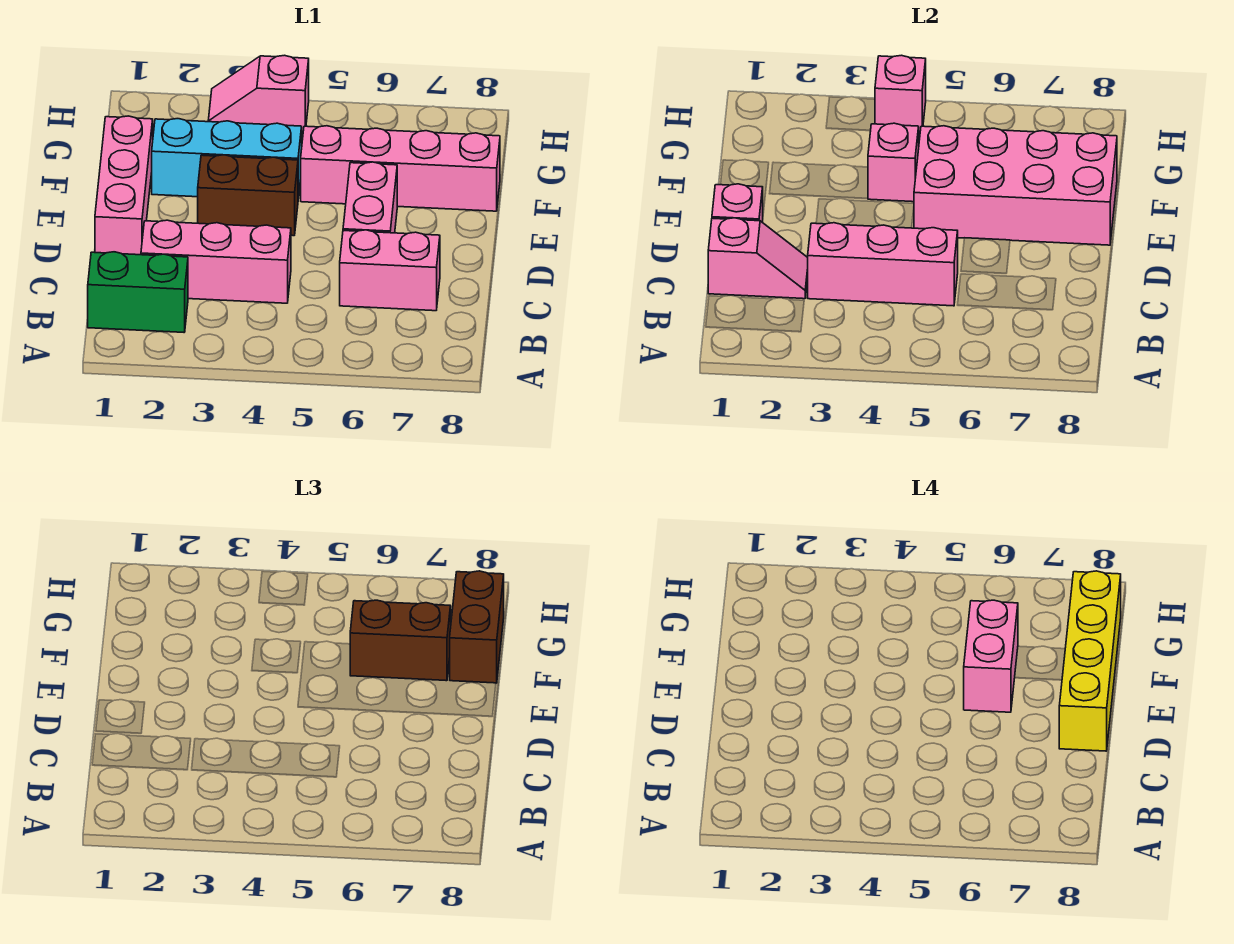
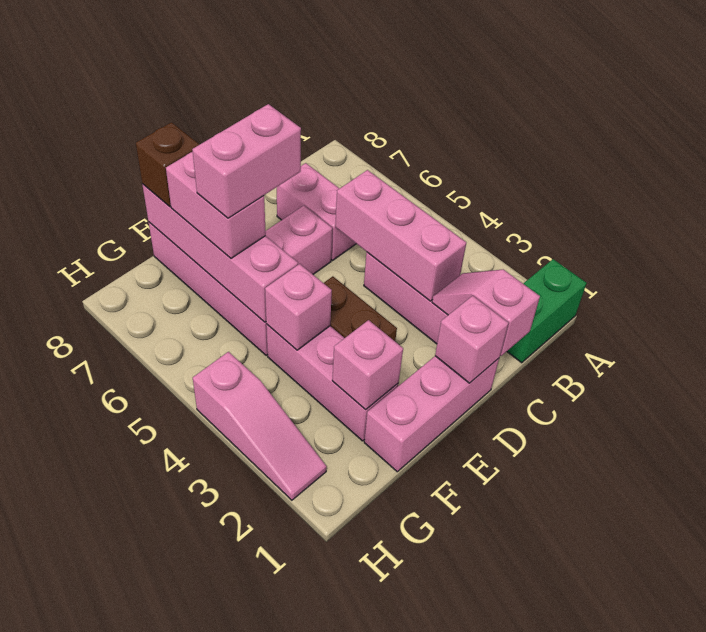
green brick B1:B2 level 1 -> green brick A1:B1 level 1
yellow brick D8:G8 level 4 -> none
pink brick E5:F8 level 2 -> pink brick F5:F8 level 2
cyan brick F2:F4 level 1 -> pink brick F2:F4 level 1
brown brick F6:F7 level 3 -> pink brick F6:F7 level 3
brown brick F8:G8 level 3 -> brown brick F8 level 3
pink slope H3:H4 level 1 top 4 -> pink slope H2:H4 level 1 top 4
pink brick H4 level 2 -> pink brick F2 level 2

